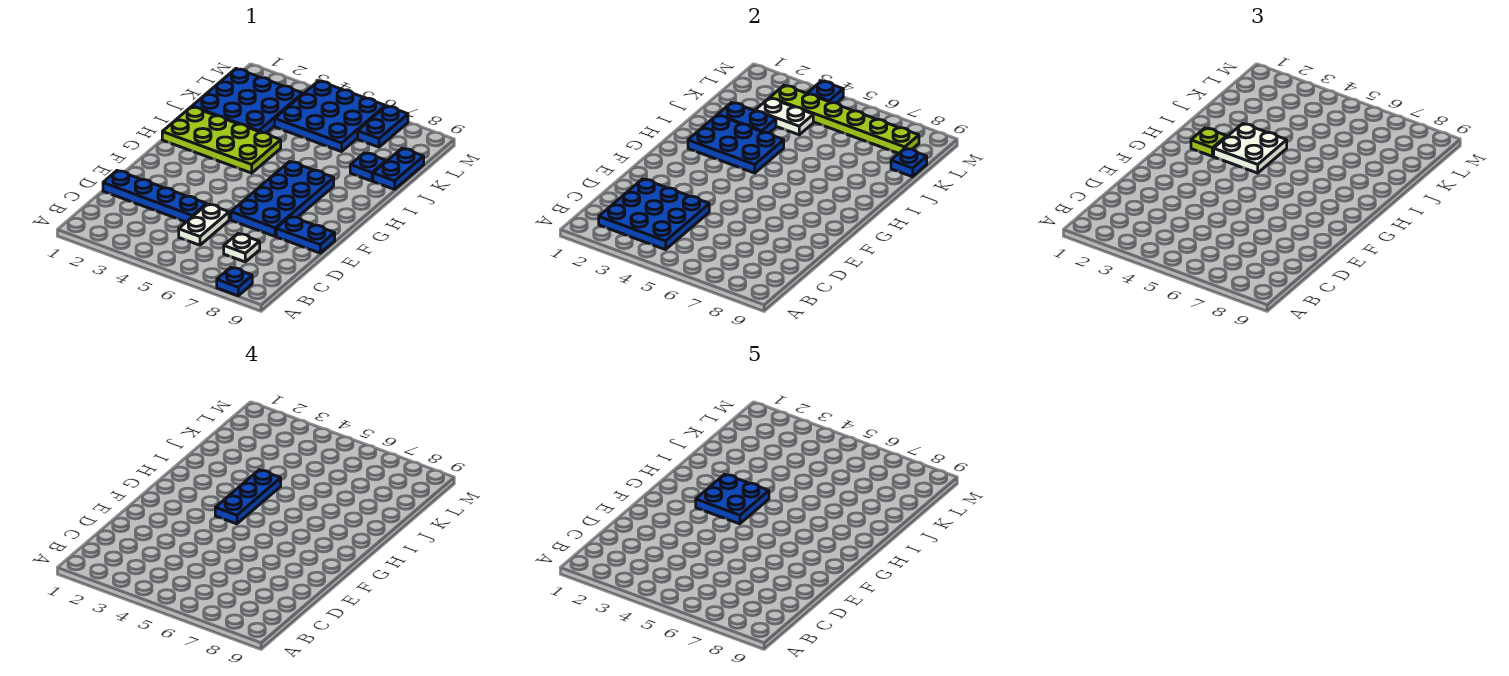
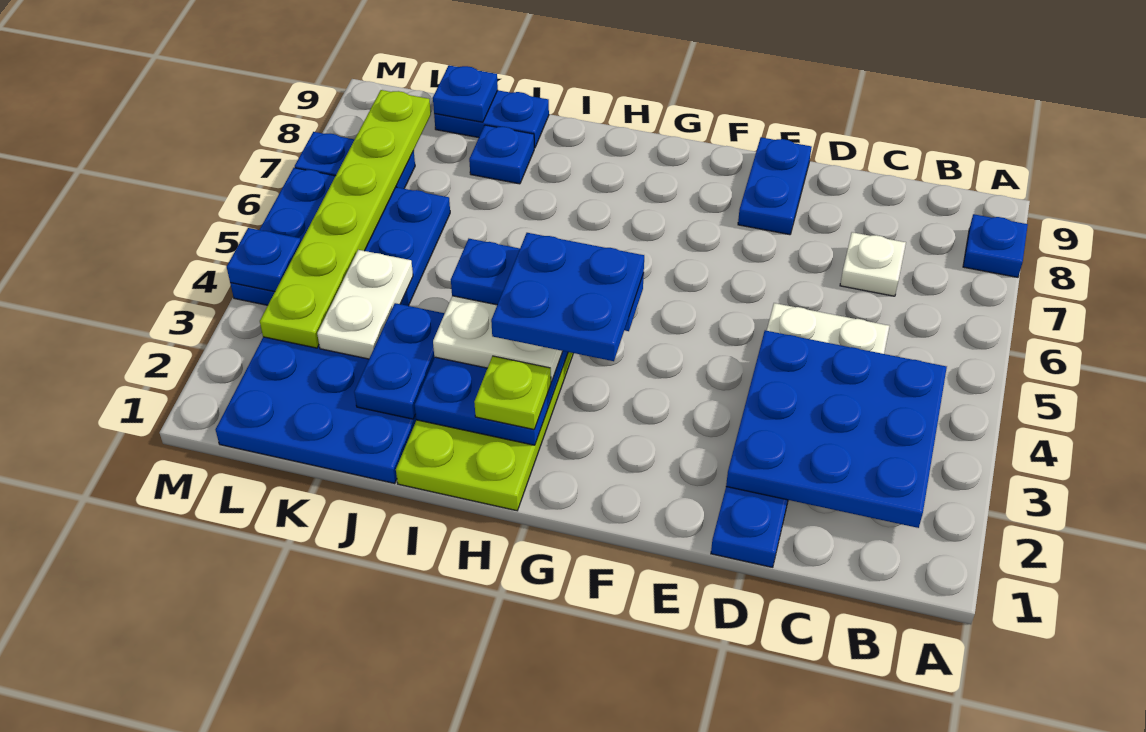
blue plate E6:H7 level 1 -> none

